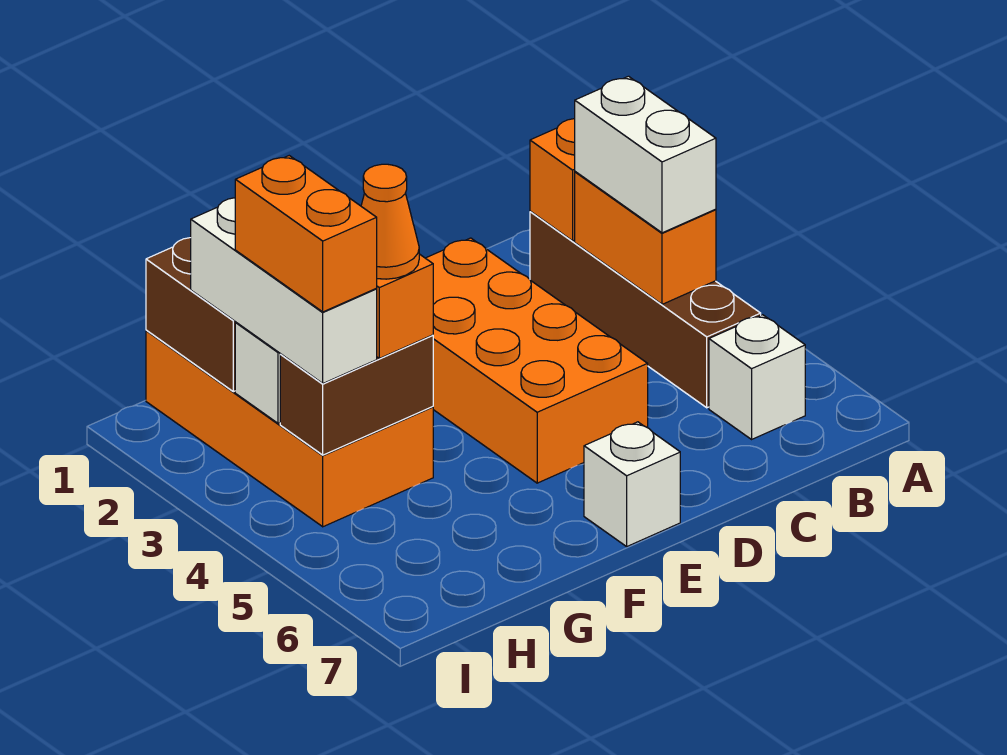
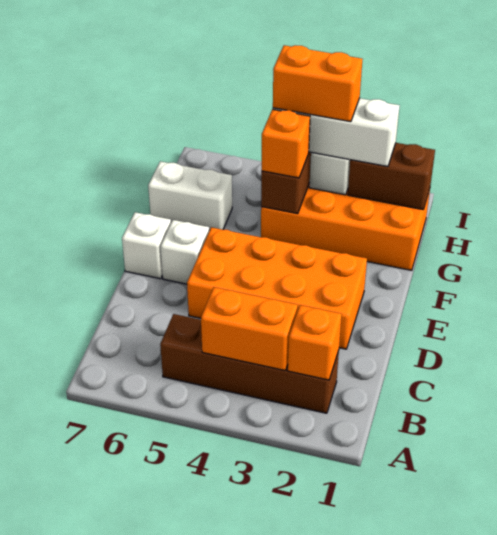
white brick B3:B4 level 3 -> white brick G6:G7 level 1
white brick B6 level 1 -> white brick E6 level 1
orange cone G4 level 4 -> none

